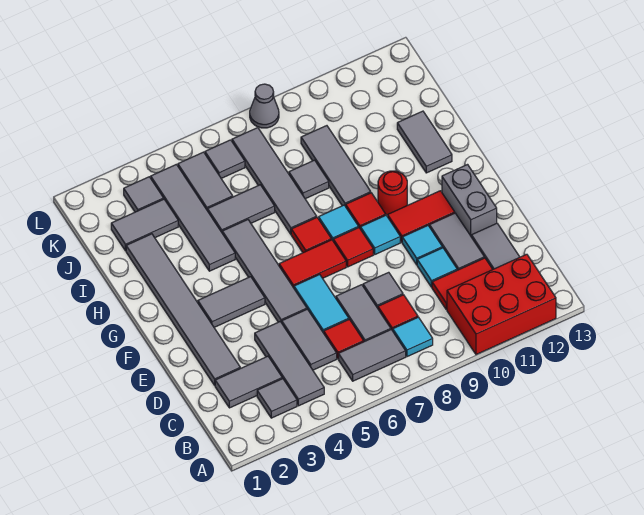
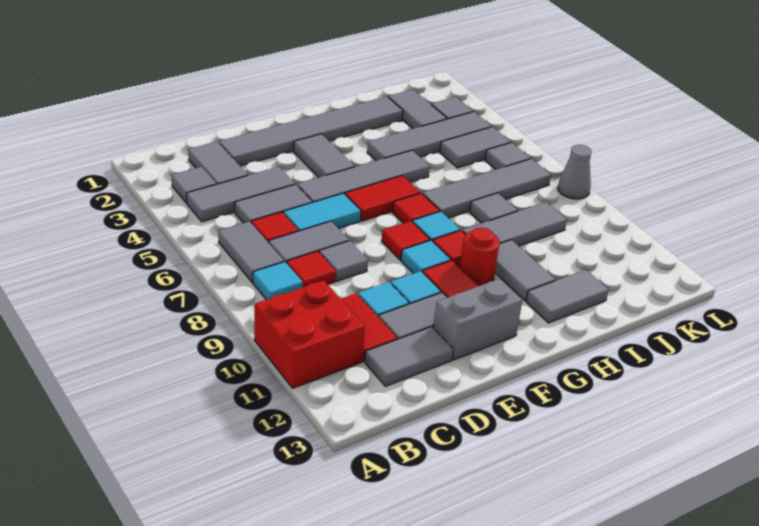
red brick A10:B12 level 1 -> red brick A10:B11 level 1
red tile F6:F7 level 1 -> red tile F6:G6 level 1
grey tile I5:I6 level 1 -> grey tile H10:H11 level 1

